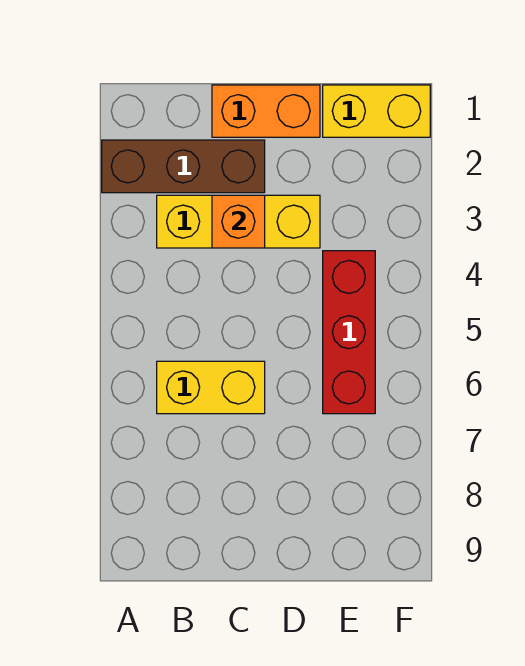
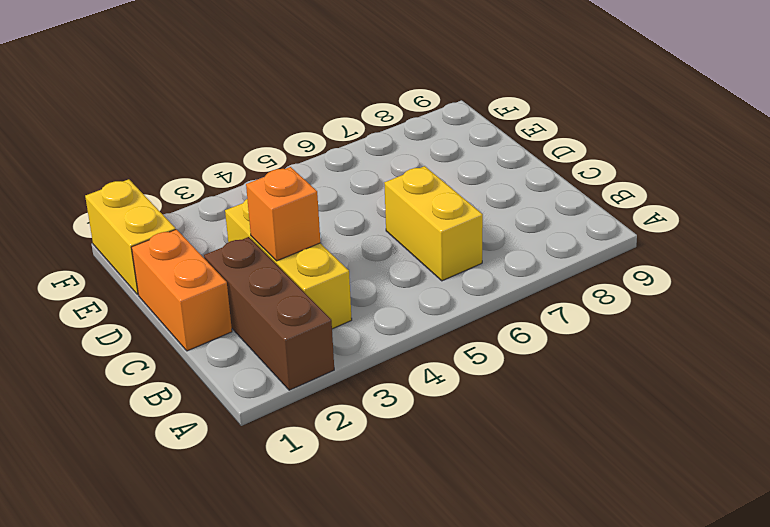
red brick E4:E6 level 1 -> none

